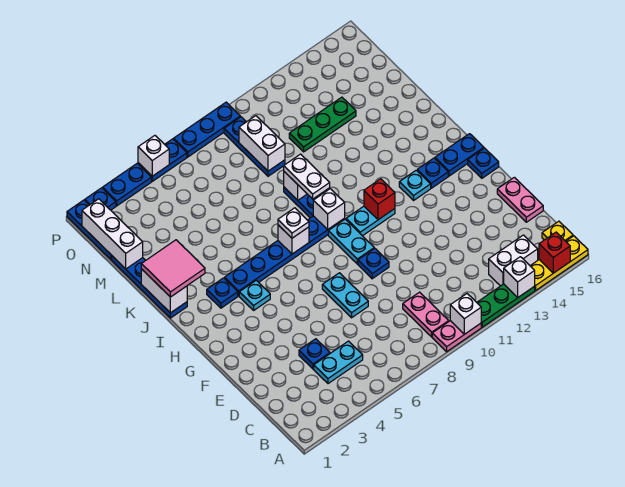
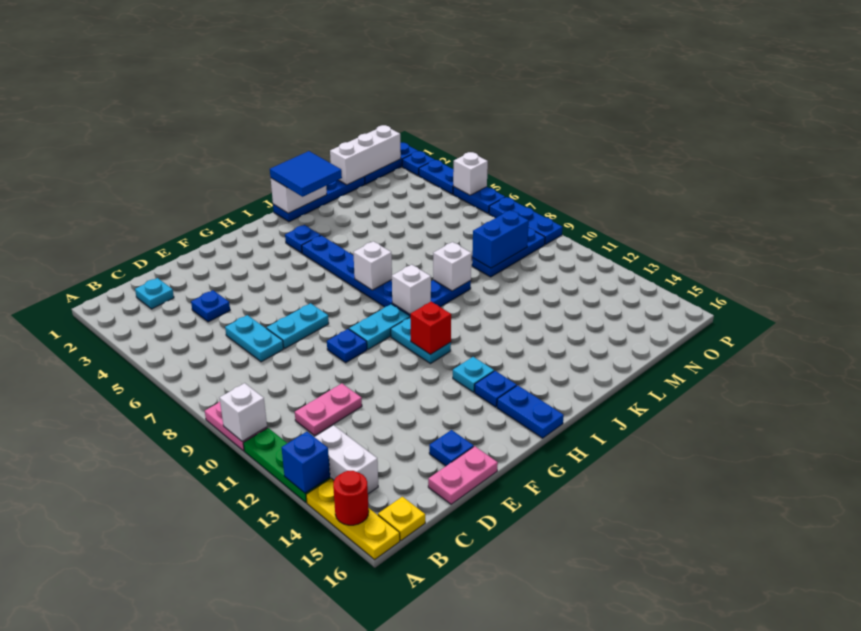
white brick A13 level 2 -> blue brick A13 level 2
red brick A15 level 2 -> red round brick A15 level 2
pink plate B9:C9 level 1 -> pink plate C11:D11 level 1
cyan plate C4:C5 level 1 -> cyan plate D6:D7 level 1
blue plate G16 level 1 -> blue plate E15 level 1
cyan plate H4 level 1 -> cyan plate C2 level 1
white plate I7 level 3 -> none
pink tile J1:K2 level 3 -> blue tile J1:K2 level 3
white plate J9:K9 level 3 -> none
white brick M9:N9 level 2 -> blue brick M9:N9 level 2
green plate M11:M13 level 1 -> none

